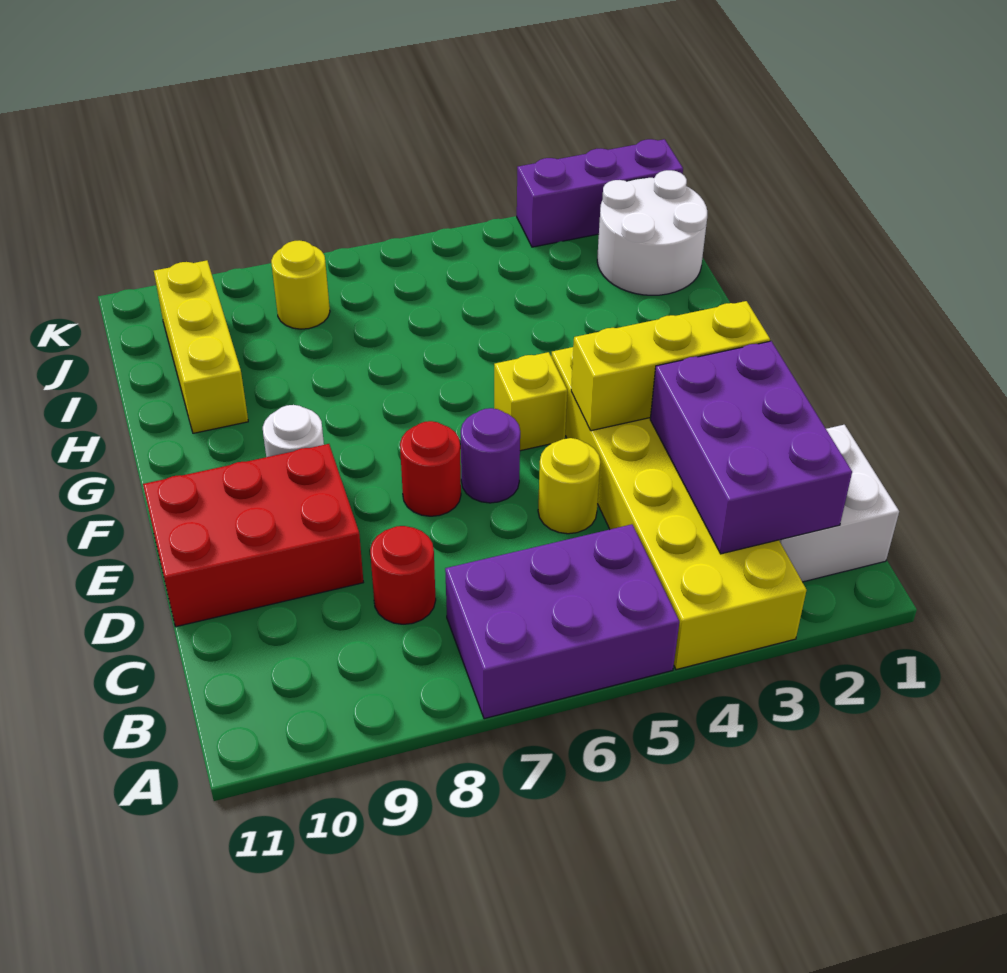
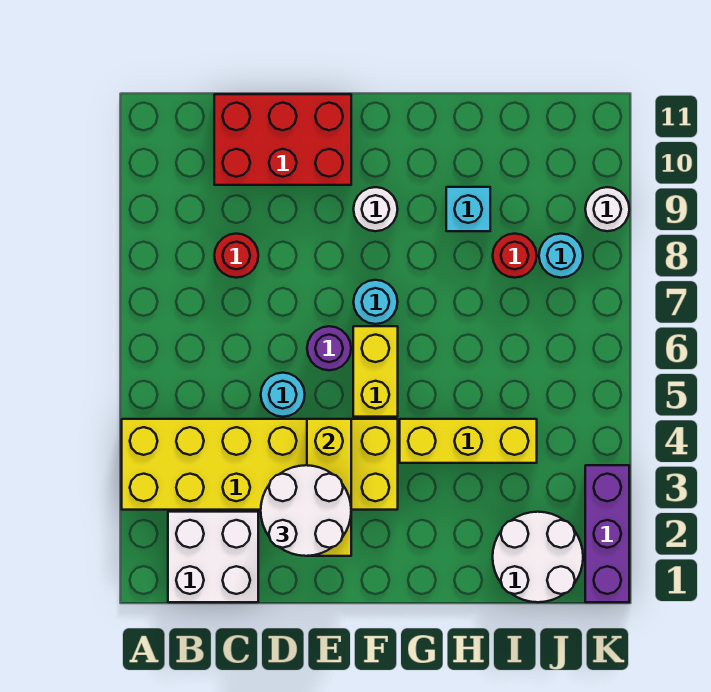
purple brick A5:B7 level 1 -> none
purple brick B2:D3 level 2 -> none
none -> white round brick D2:E3 level 3
yellow round brick D5 level 1 -> cyan round brick D5 level 1
red brick D9:E11 level 1 -> red brick C10:E11 level 1
red round brick E7 level 1 -> red round brick I8 level 1
yellow brick F5 level 1 -> yellow brick F5:F6 level 1
none -> cyan round brick F7 level 1
none -> cyan brick H9 level 1
yellow brick H10:J10 level 1 -> yellow brick G4:I4 level 1
yellow round brick J8 level 1 -> cyan round brick J8 level 1
none -> white round brick K9 level 1

